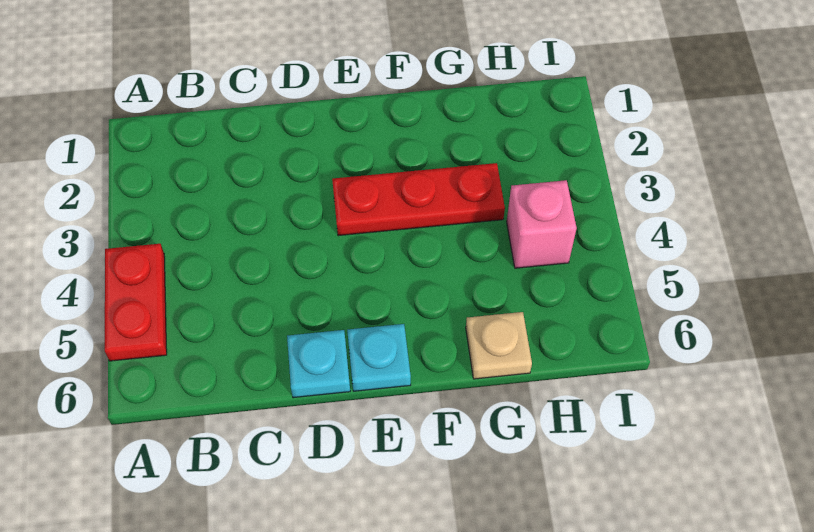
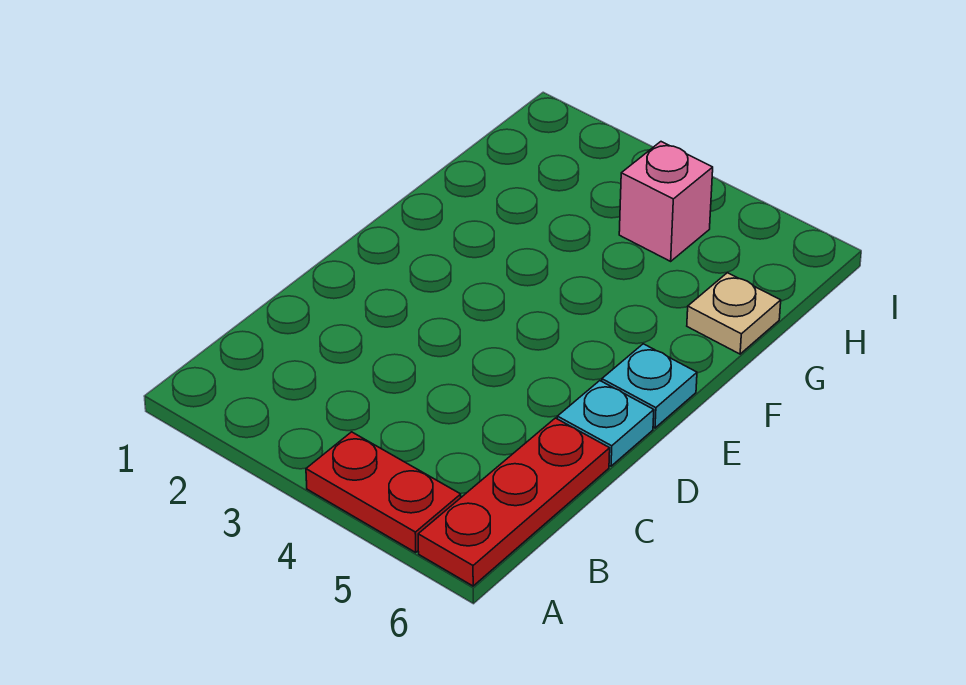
red plate E3:G3 level 1 -> red plate A6:C6 level 1

